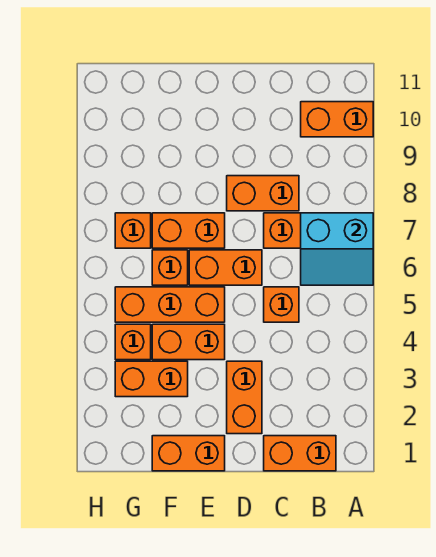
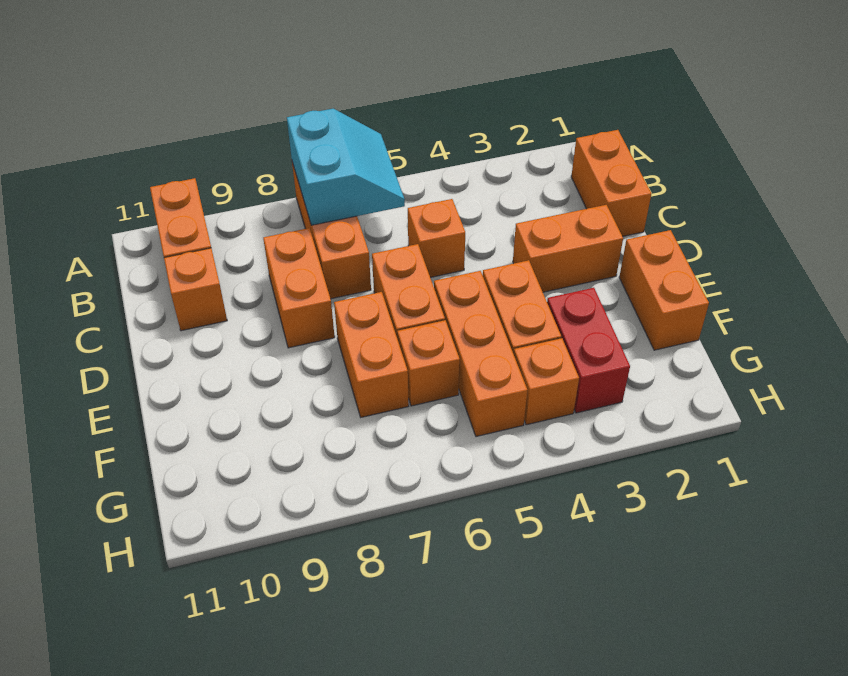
orange brick F3:G3 level 1 -> red brick F3:G3 level 1
orange brick G7 level 1 -> orange brick C10 level 1

